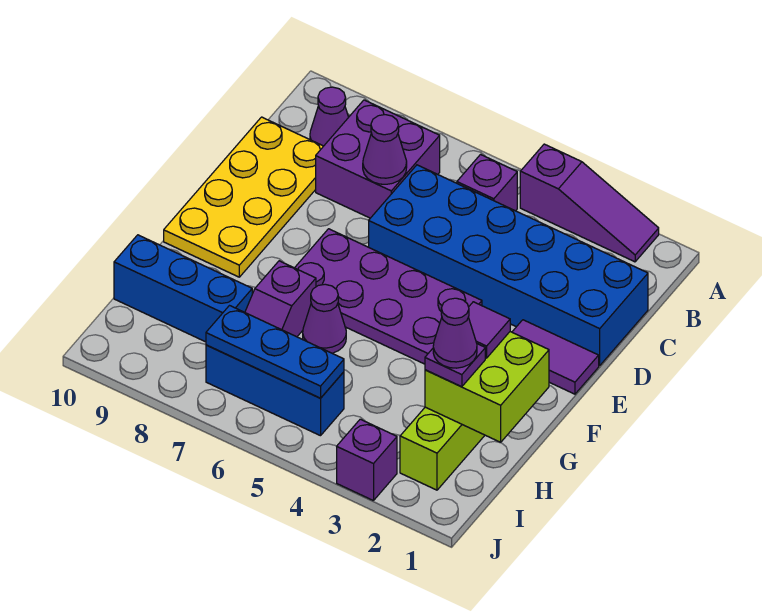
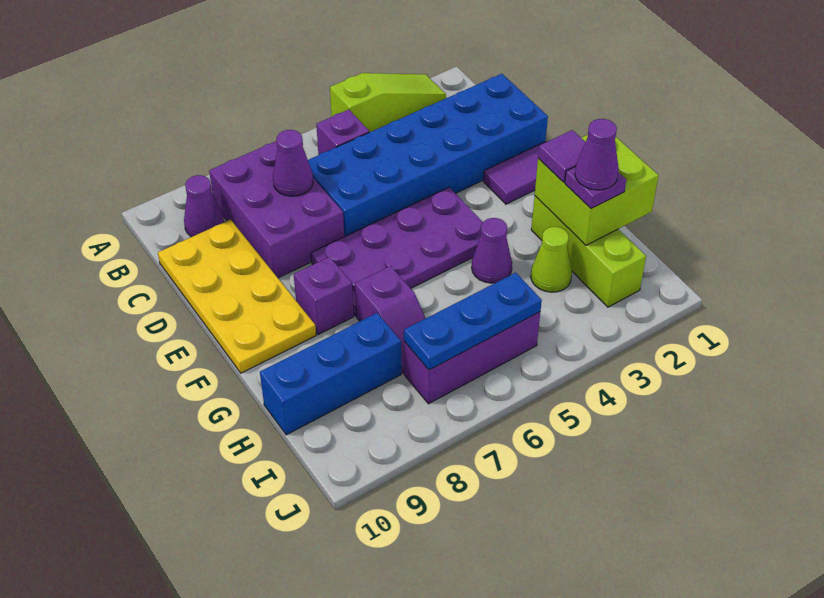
purple slope A2:A4 level 1 top 4 -> lime slope A2:A4 level 1 top 4
purple brick B7:C8 level 1 -> purple brick B7:D8 level 1
purple cone G6 level 1 -> purple cone G4 level 1
none -> lime cone H3 level 1
blue brick I5:I7 level 1 -> purple brick I5:I7 level 1
purple brick J3 level 1 -> purple brick F8 level 1

